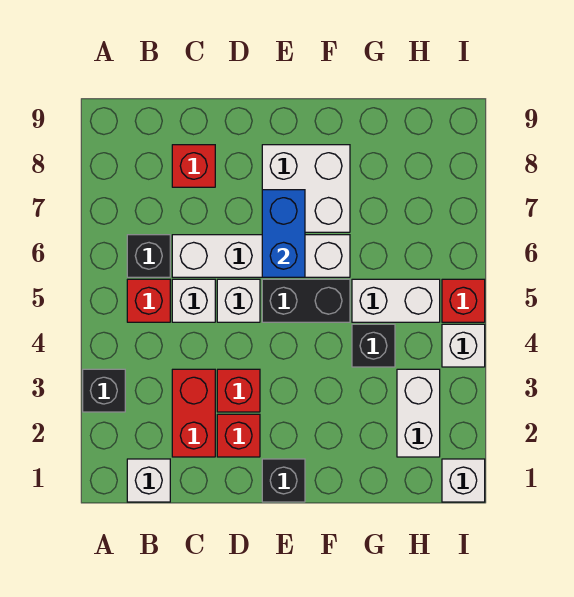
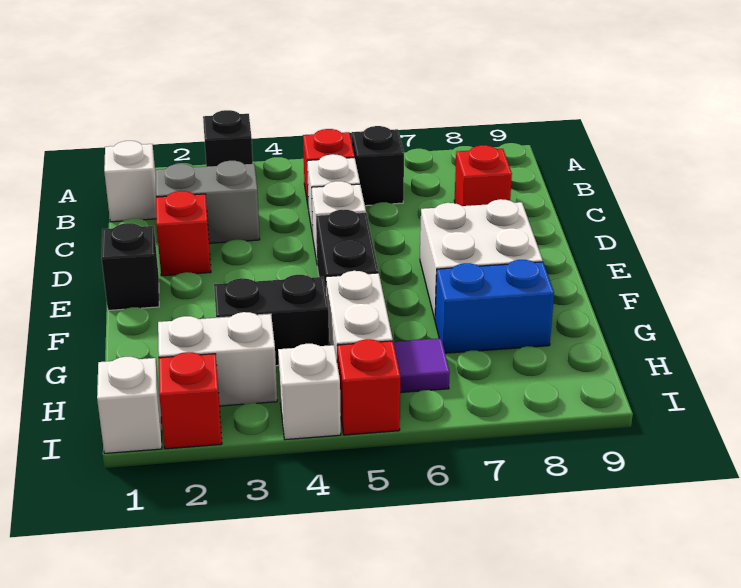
red brick C2:C3 level 1 -> grey brick C2:C3 level 1
white brick C6:F6 level 1 -> none
red brick D3 level 1 -> red brick I2 level 1
blue brick E6:E7 level 2 -> blue brick G7:G8 level 1
black brick G4 level 1 -> black brick G3:G4 level 1
none -> purple tile H6 level 1

